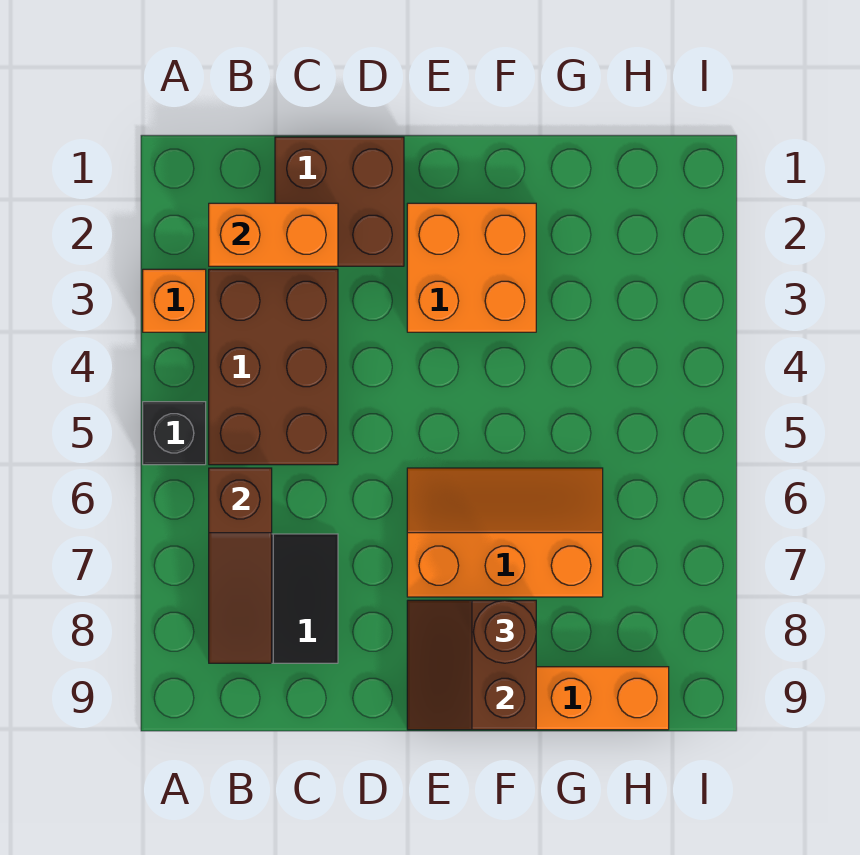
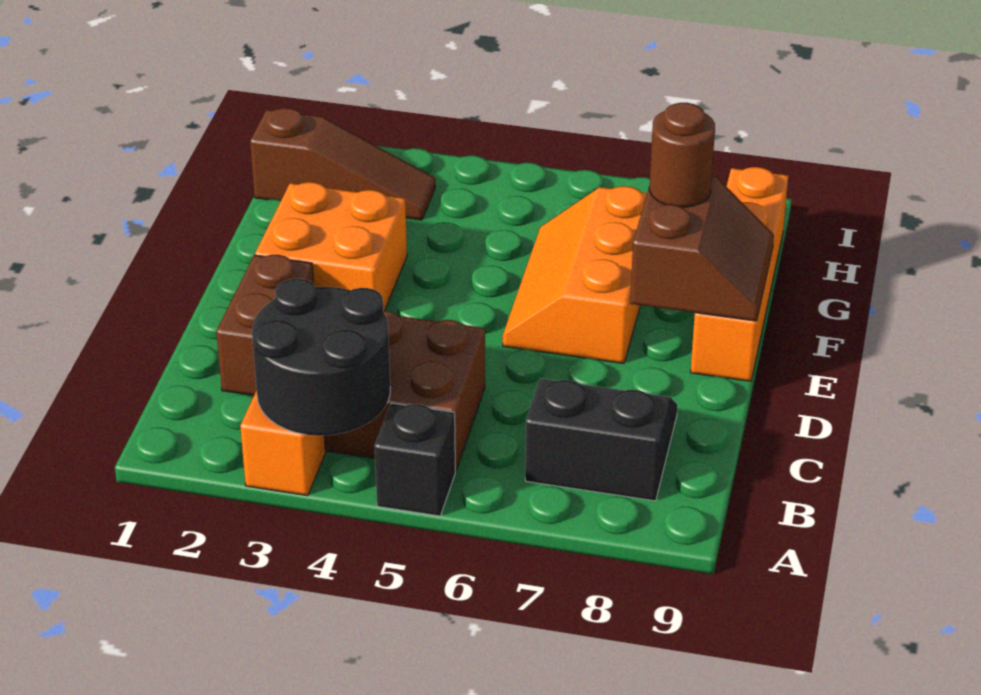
none -> black round brick A3:B4 level 2
orange brick B2:C2 level 2 -> none
brown slope B6:B8 level 2 top 6 -> brown slope H1:H3 level 1 top 1
brown brick C1:D2 level 1 -> brown brick C2:D2 level 1
brown slope E8:F9 level 2 top F -> brown slope E8:F9 level 2 top 8

